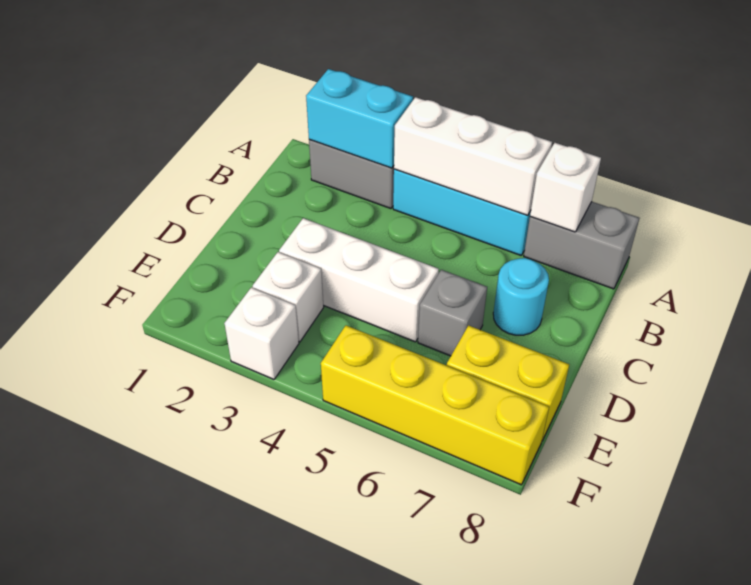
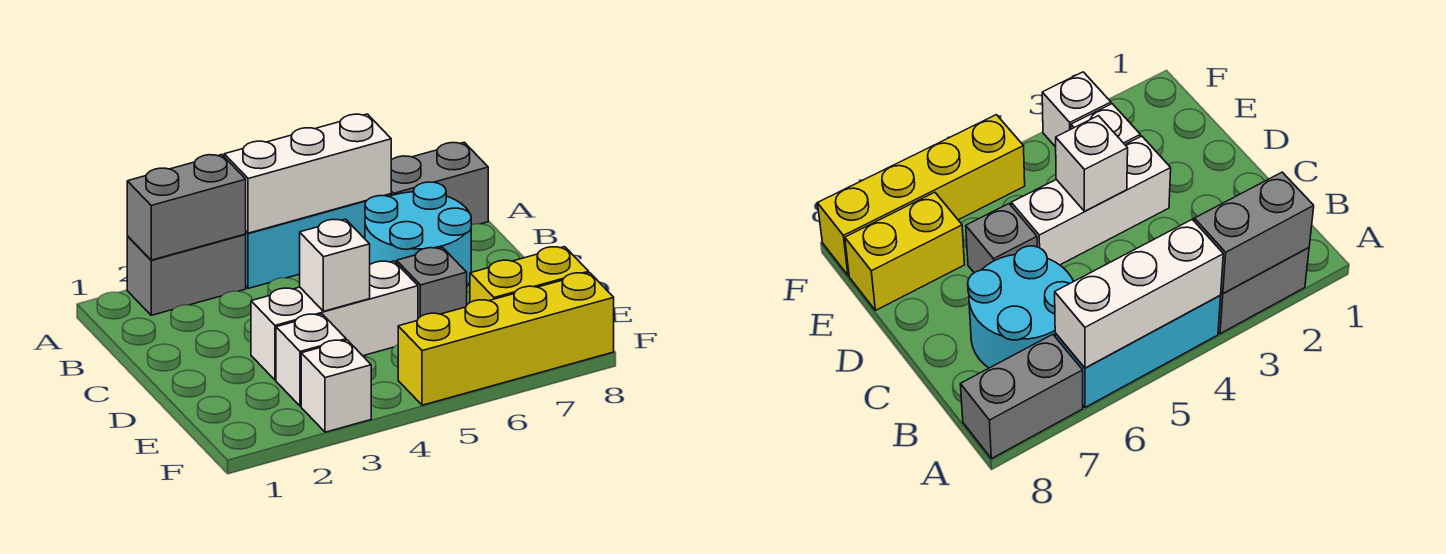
cyan brick A2:A3 level 2 -> grey brick A2:A3 level 2
white brick A7 level 2 -> white brick D4 level 2
cyan round brick C7 level 1 -> cyan round brick B6:C7 level 1

